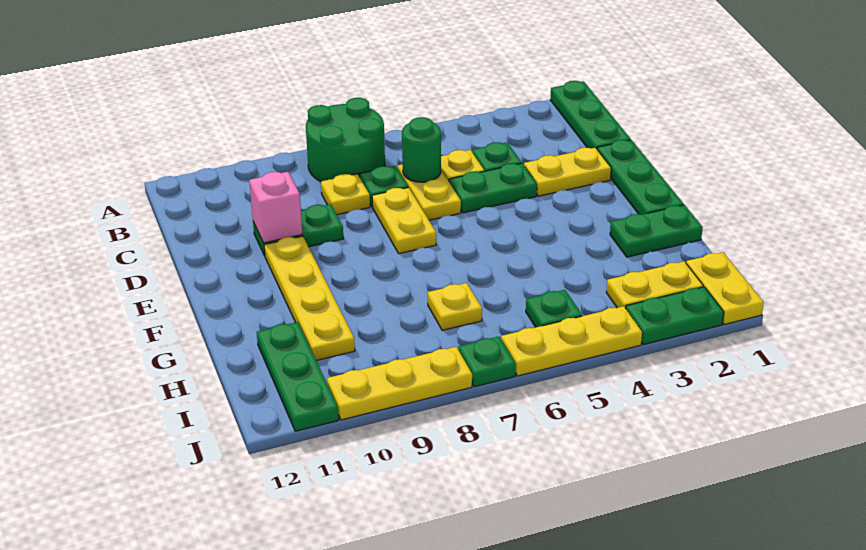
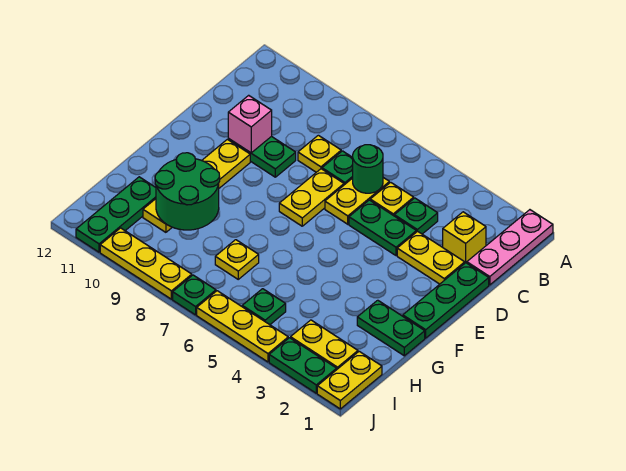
green plate A1:C1 level 1 -> pink plate A1:C1 level 1
green round brick A7:B8 level 1 -> green round brick G9:H10 level 2
none -> yellow brick C2 level 1

